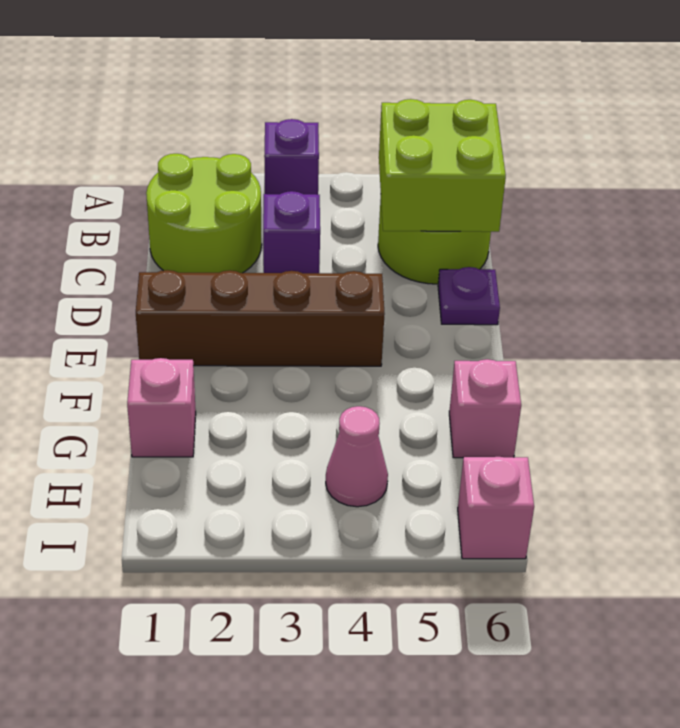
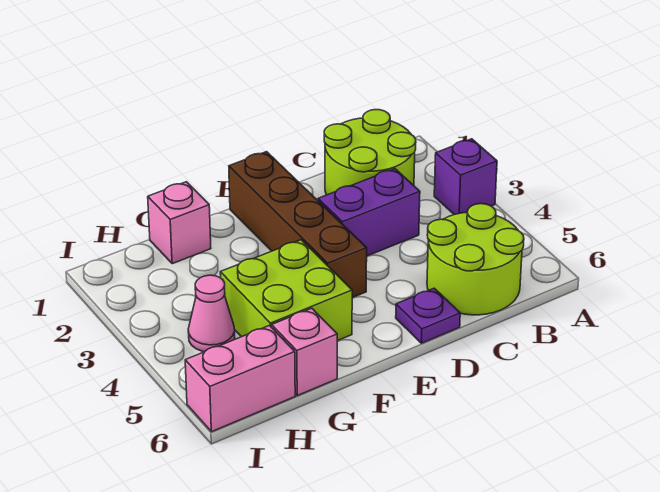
lime brick B5:C6 level 2 -> lime brick F4:G5 level 1
purple brick C3 level 1 -> purple brick C3:D3 level 1
pink brick I6 level 1 -> pink brick H6:I6 level 1

